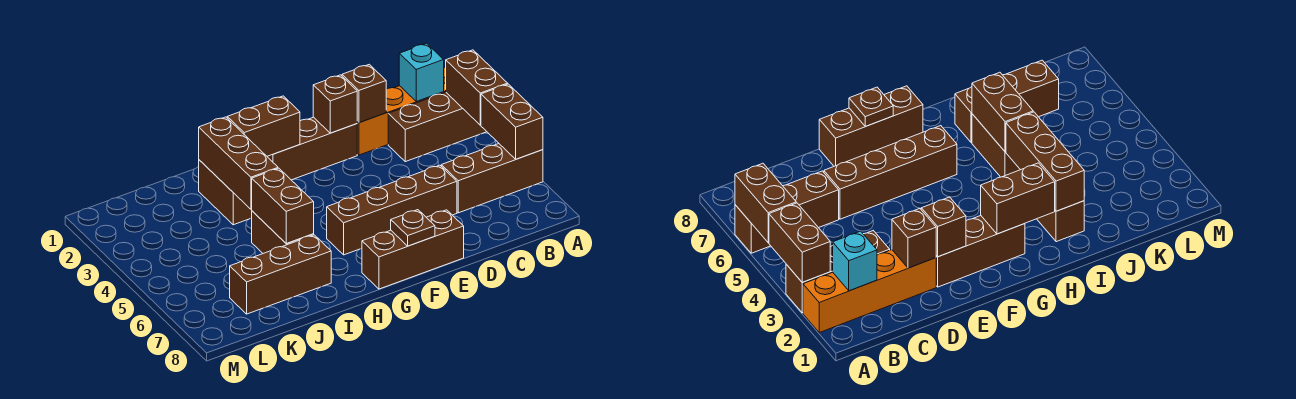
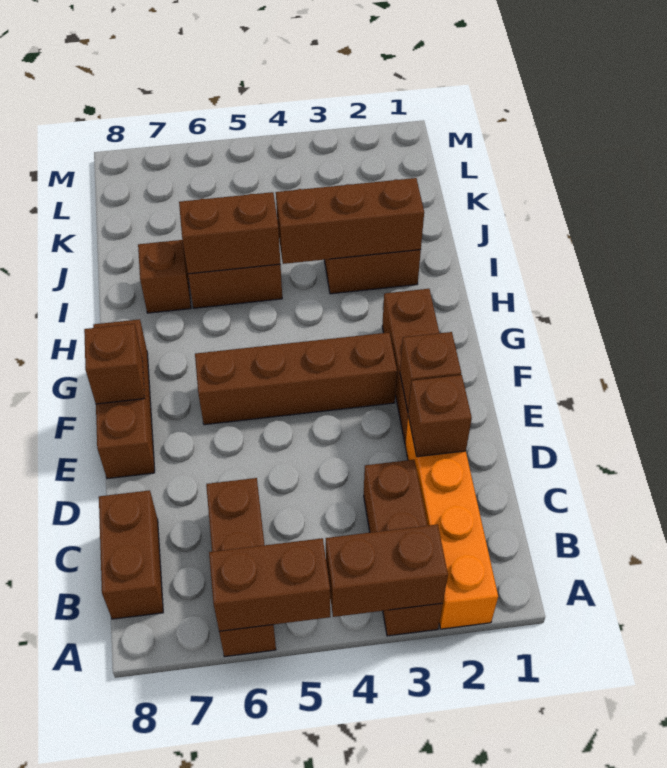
cyan brick B2 level 2 -> none
brown brick D6:G6 level 1 -> brown brick F3:F6 level 1
brown plate F8 level 2 -> brown brick F8 level 2
brown brick G2:H2 level 2 -> brown brick B8:C8 level 1
brown brick I7:K7 level 1 -> brown brick I7 level 1

